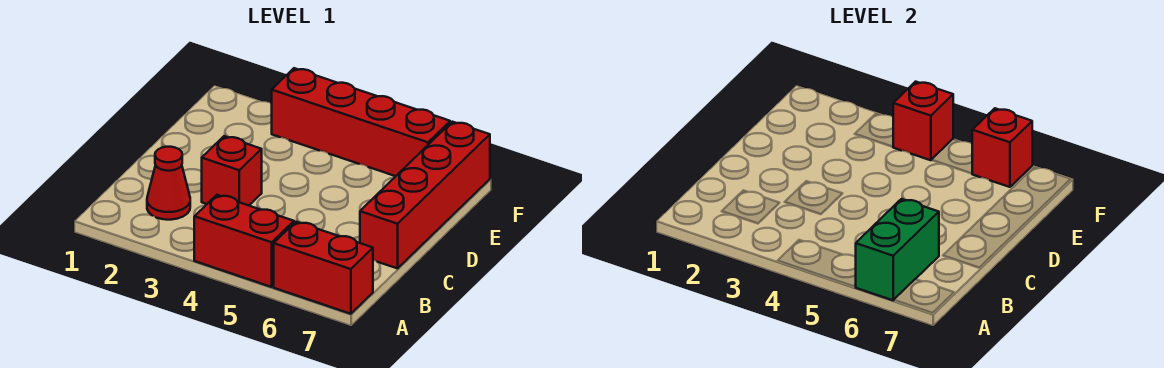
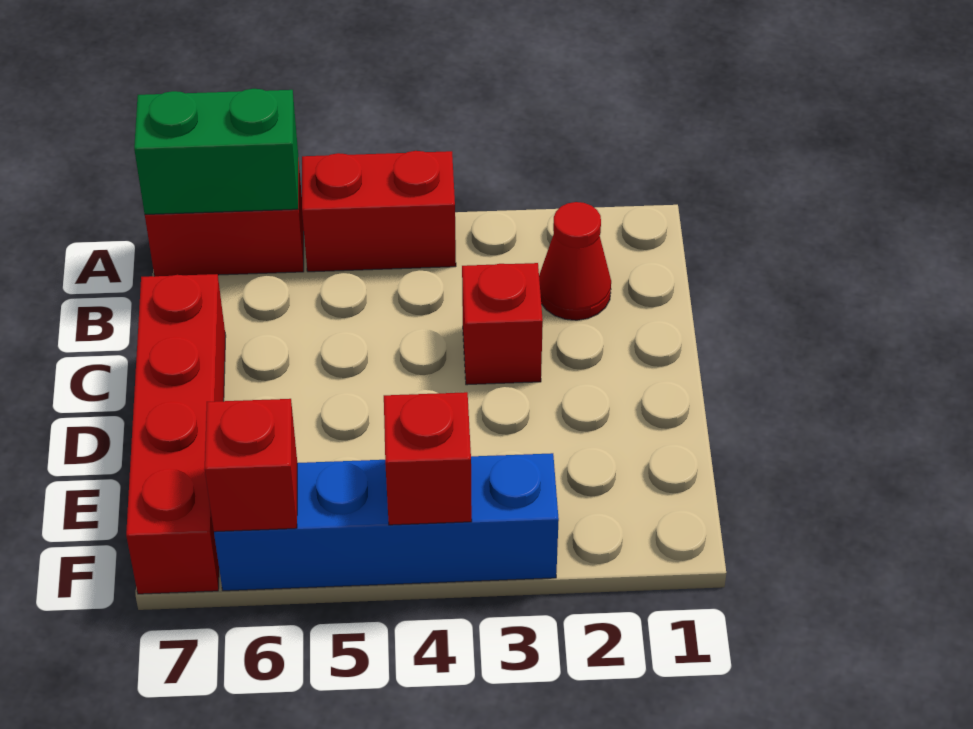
green brick A6:B6 level 2 -> green brick A6:A7 level 2
red brick F3:F6 level 1 -> blue brick F3:F6 level 1

